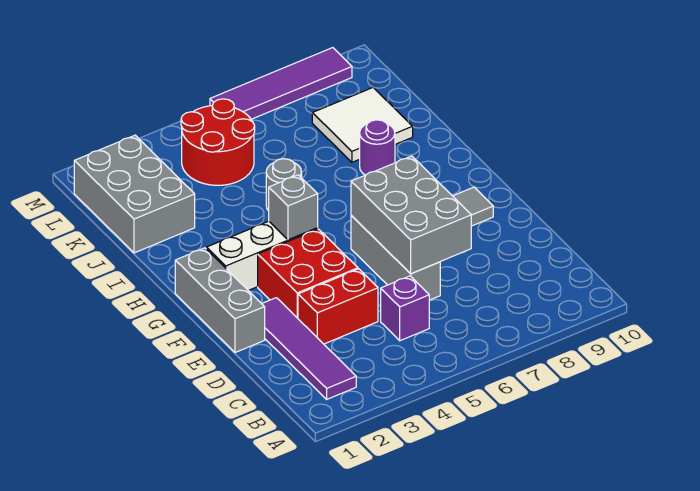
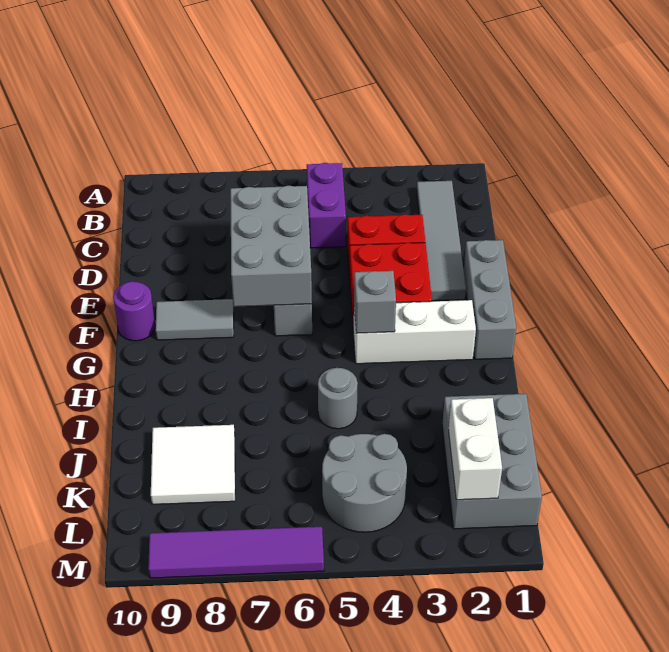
purple tile B2:E2 level 1 -> grey tile B2:E2 level 1
purple brick C5 level 1 -> purple brick B5:C5 level 1
purple round brick I8 level 1 -> purple round brick F10 level 1
none -> white brick K2:L2 level 2
red round brick K4:L5 level 1 -> grey round brick K4:L5 level 1

